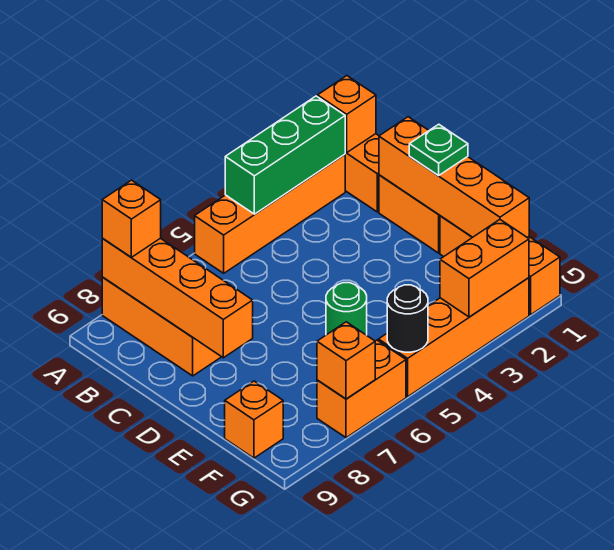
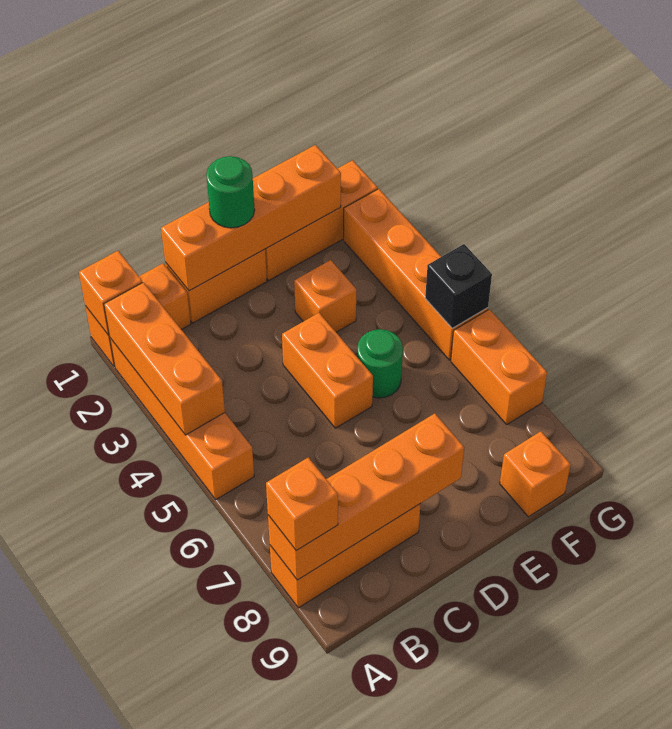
green brick A2:A4 level 2 -> orange brick A2:A4 level 2
green plate D1 level 3 -> green round brick D1 level 3
orange brick G2:G3 level 2 -> orange brick D4:D5 level 1
black round brick G5 level 2 -> black brick G5 level 2
orange brick G7 level 2 -> orange brick E3 level 1

